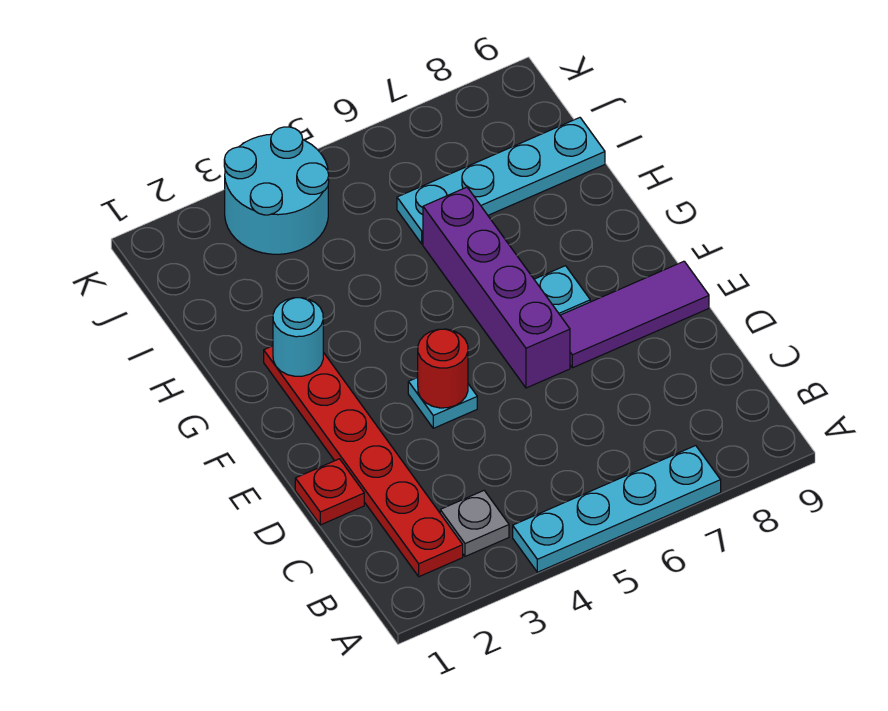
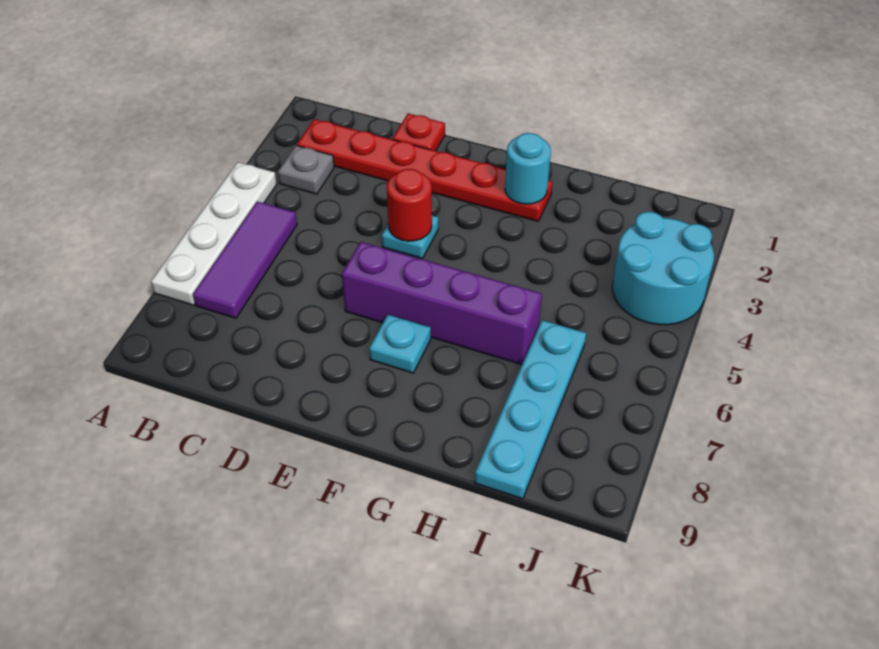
cyan plate A4:A7 level 1 -> white plate A4:A7 level 1
purple tile E7:E9 level 1 -> purple tile B5:B7 level 1

